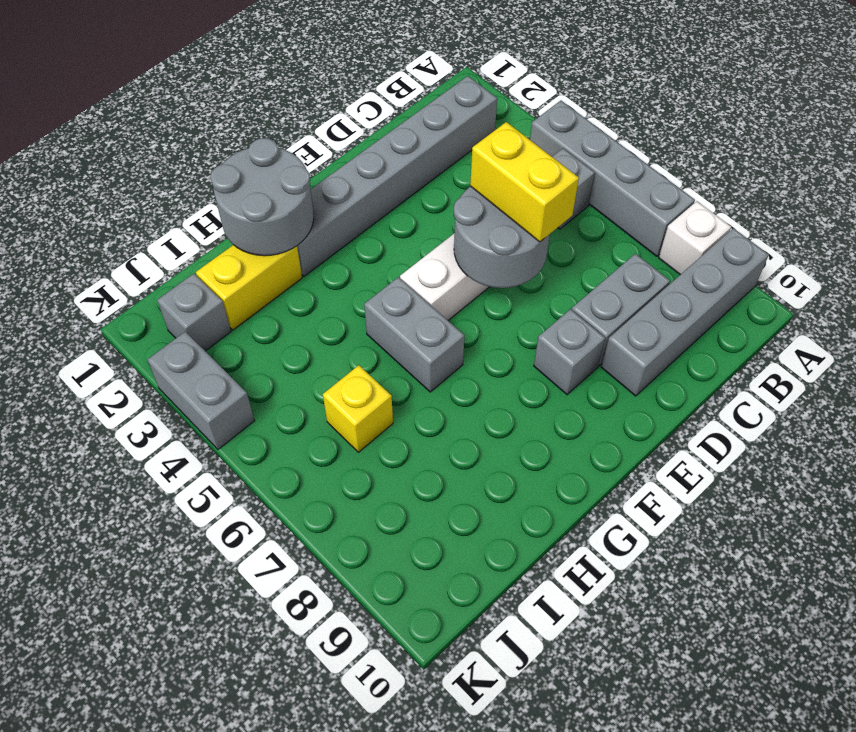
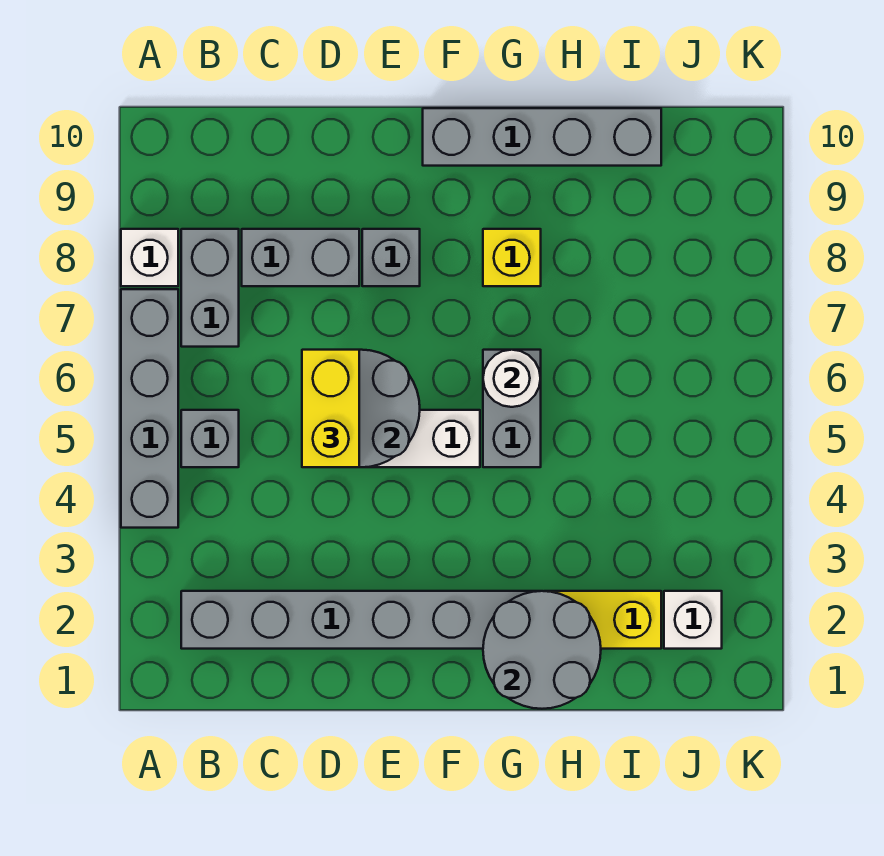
grey brick A9:D9 level 1 -> grey brick F10:I10 level 1
none -> white round brick G6 level 2
yellow brick I6 level 1 -> yellow brick G8 level 1
grey brick J2 level 1 -> white brick J2 level 1
grey brick K3:K4 level 1 -> grey brick B7:B8 level 1

